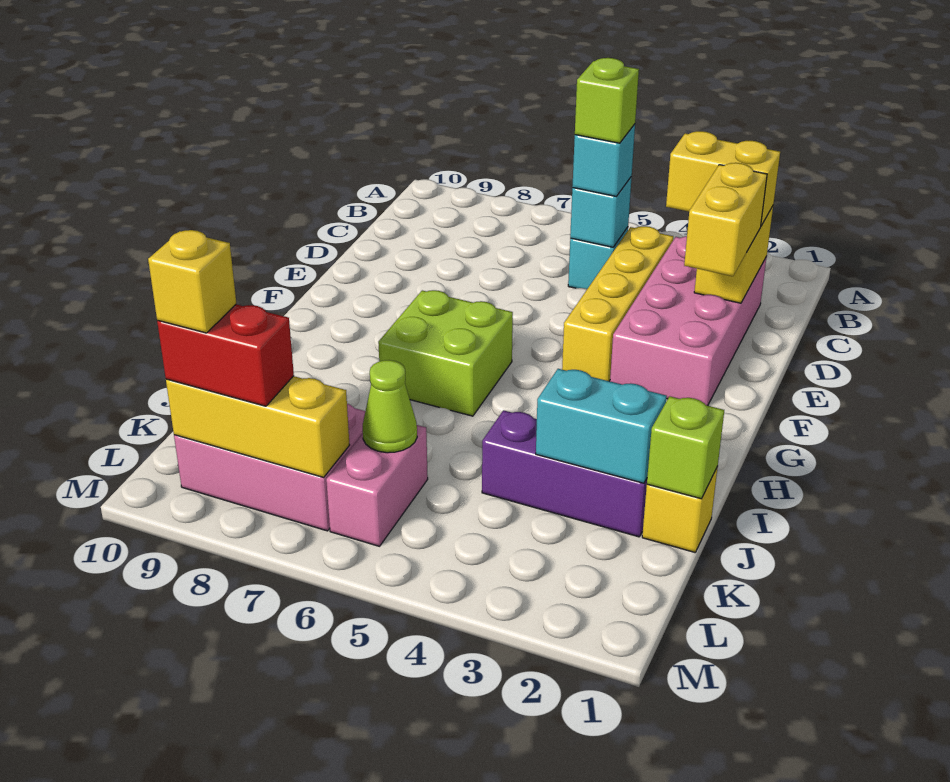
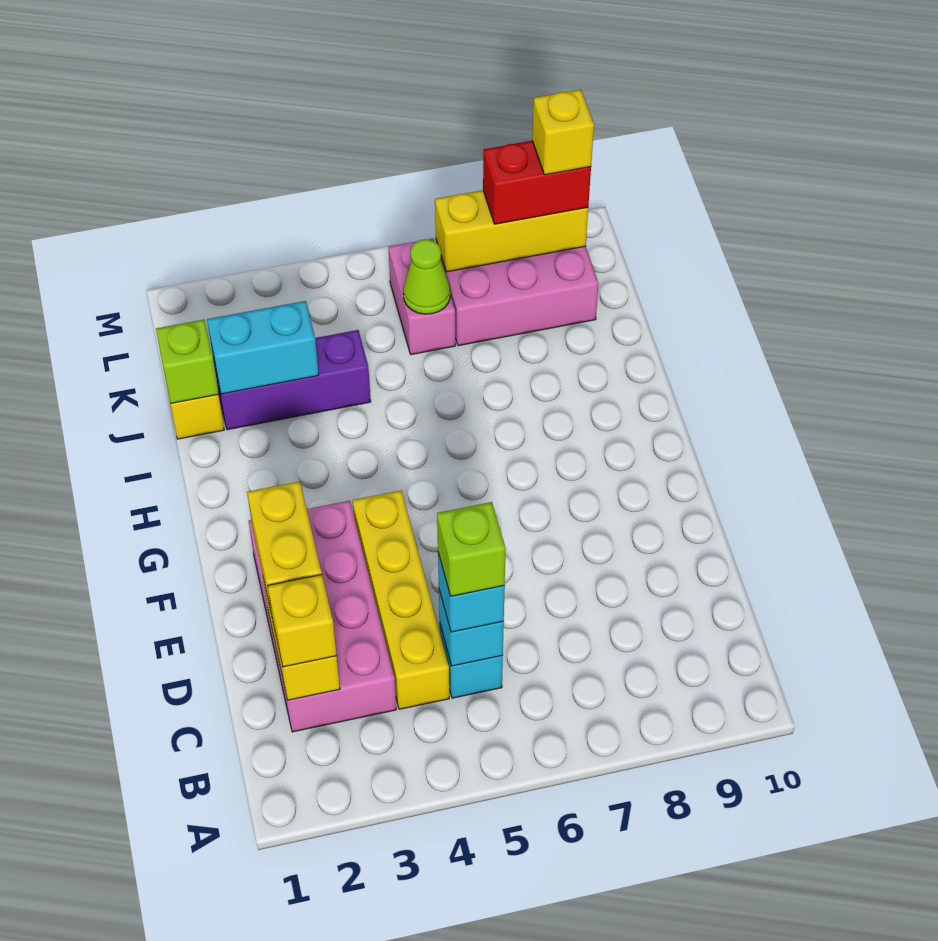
yellow brick C2:C3 level 3 -> yellow brick C2 level 3
lime brick G6:H7 level 1 -> none

